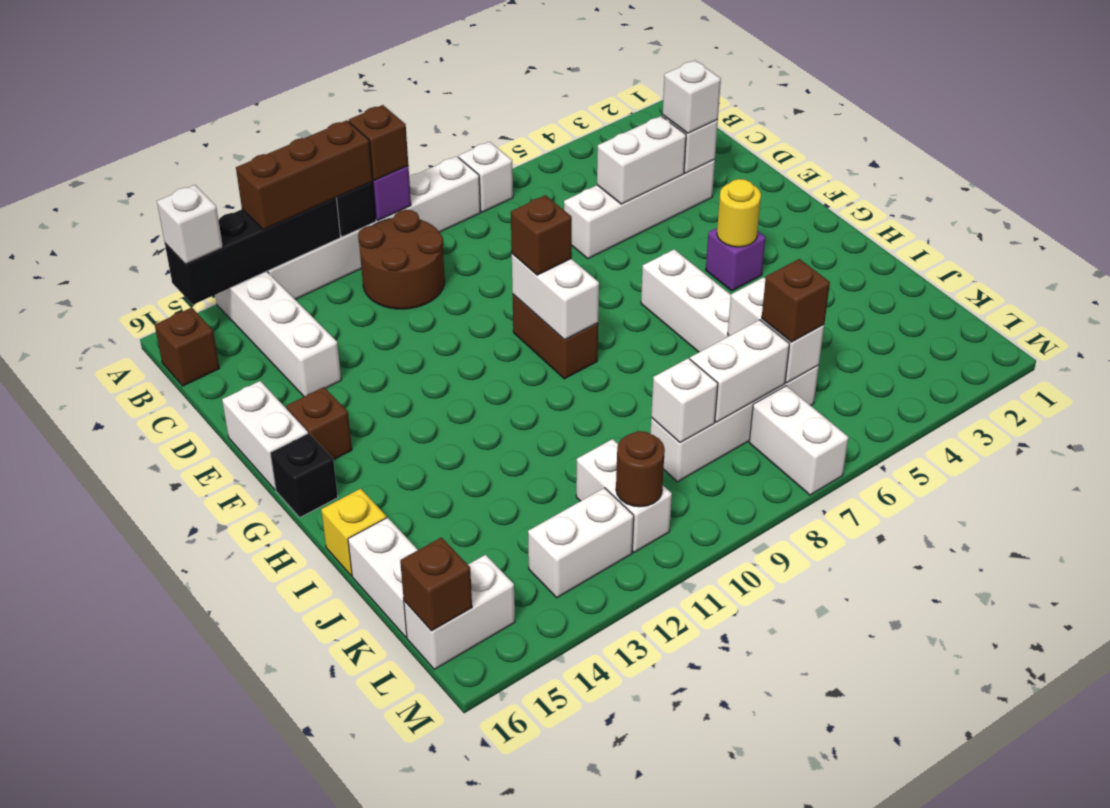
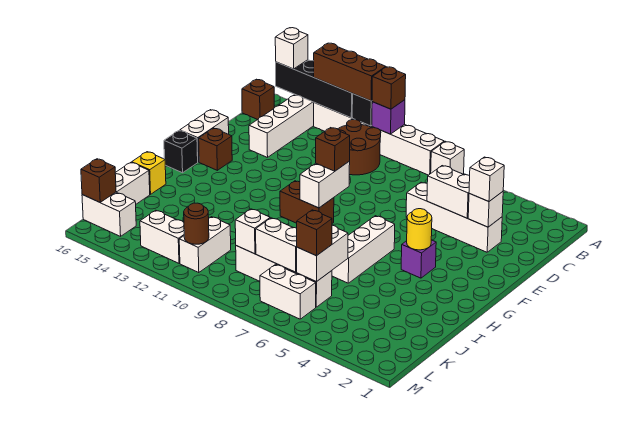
brown brick F9:G9 level 1 -> brown brick G9:G10 level 1
white brick L7:M7 level 1 -> white brick L6:L7 level 1

